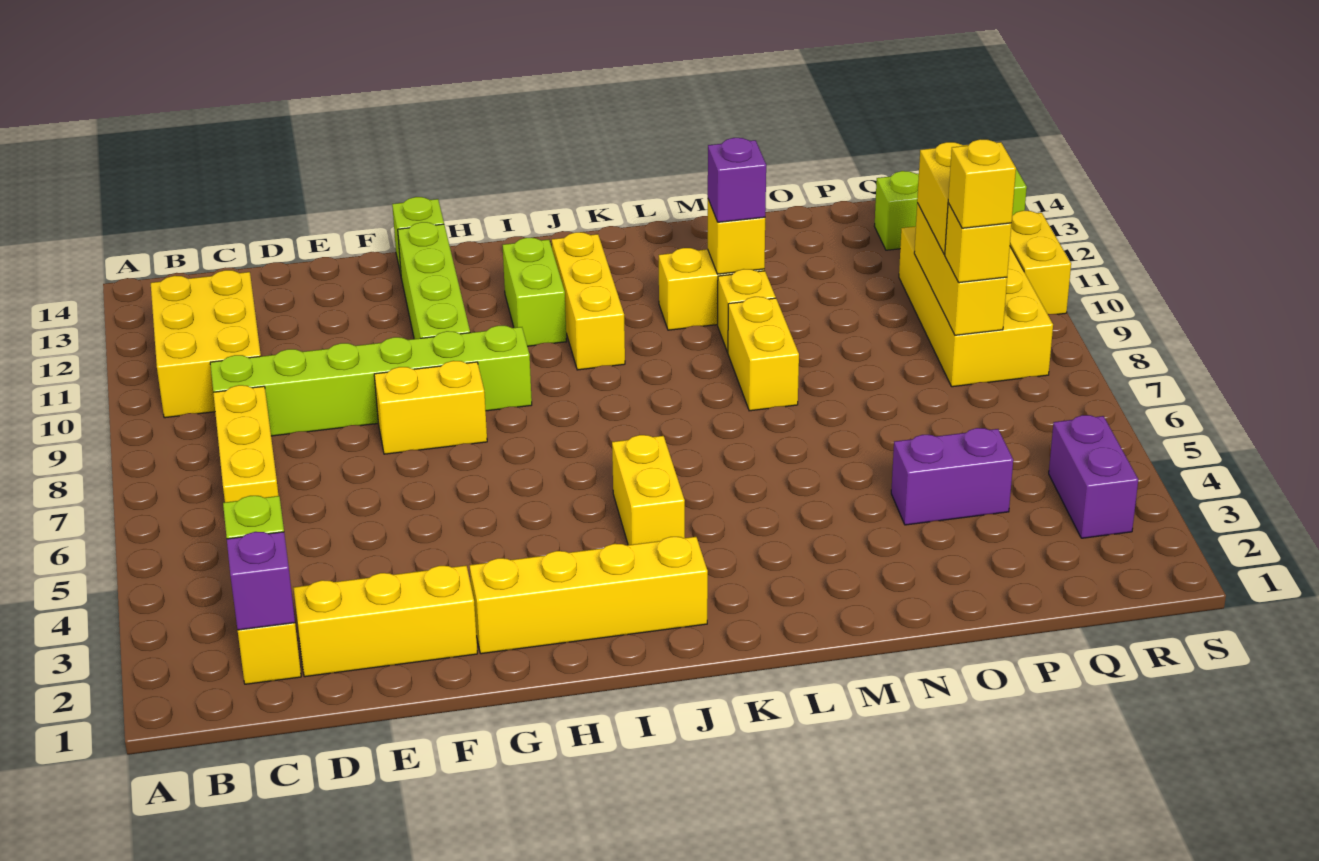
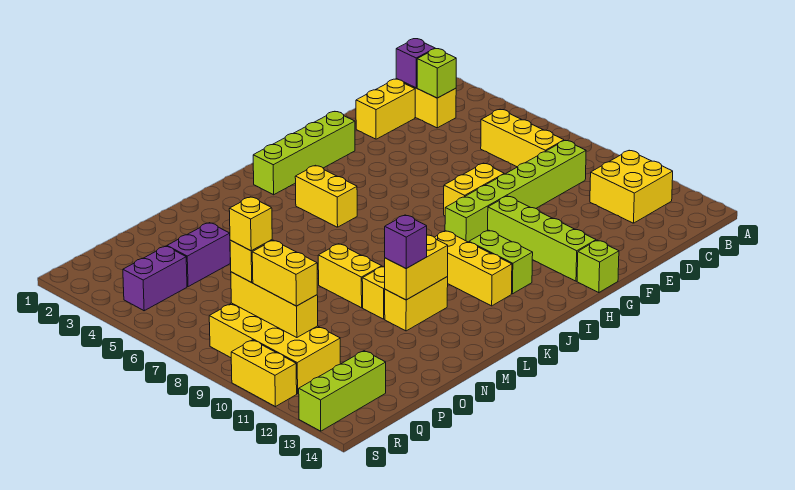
yellow brick B10:C12 level 1 -> yellow brick B11:C12 level 1
yellow brick D2:F2 level 1 -> yellow brick D2:E2 level 1
yellow brick G2:J2 level 1 -> lime brick G2:J2 level 1
yellow brick M11 level 2 -> yellow brick L11:M11 level 2
purple brick R3:R4 level 1 -> purple brick Q4:R4 level 1

